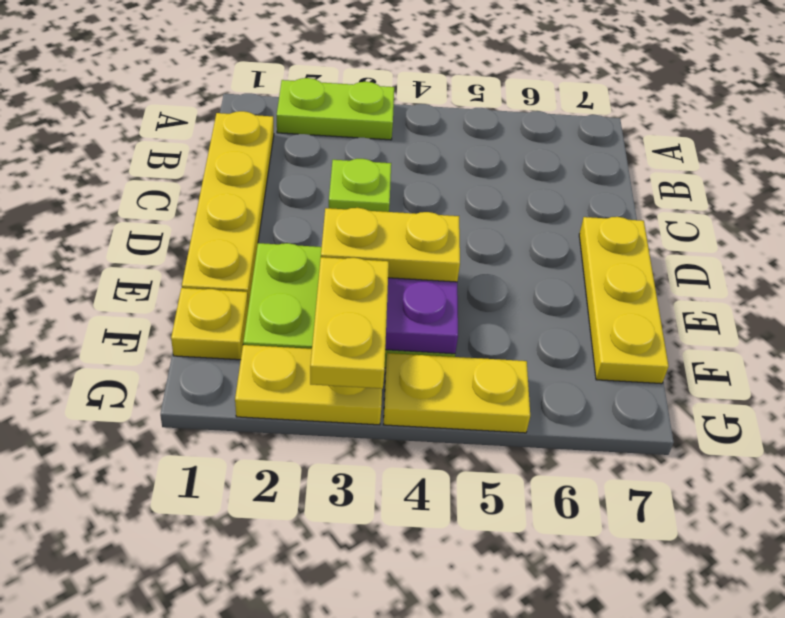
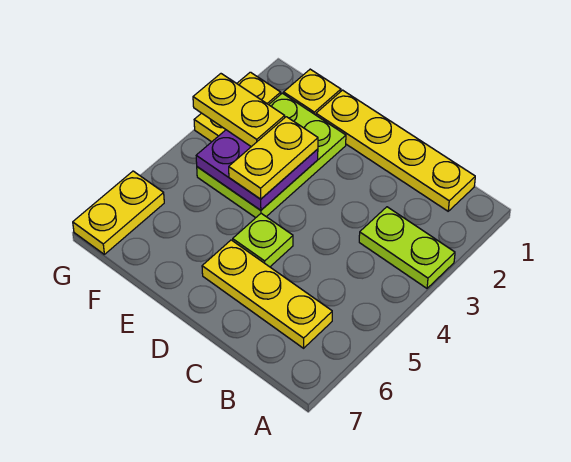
lime plate A2:A3 level 1 -> lime plate A3:B3 level 1
lime plate C3 level 1 -> lime plate D5 level 1
yellow plate D7:F7 level 1 -> yellow plate B6:D6 level 1
yellow plate G4:G5 level 1 -> yellow plate G6:G7 level 1

